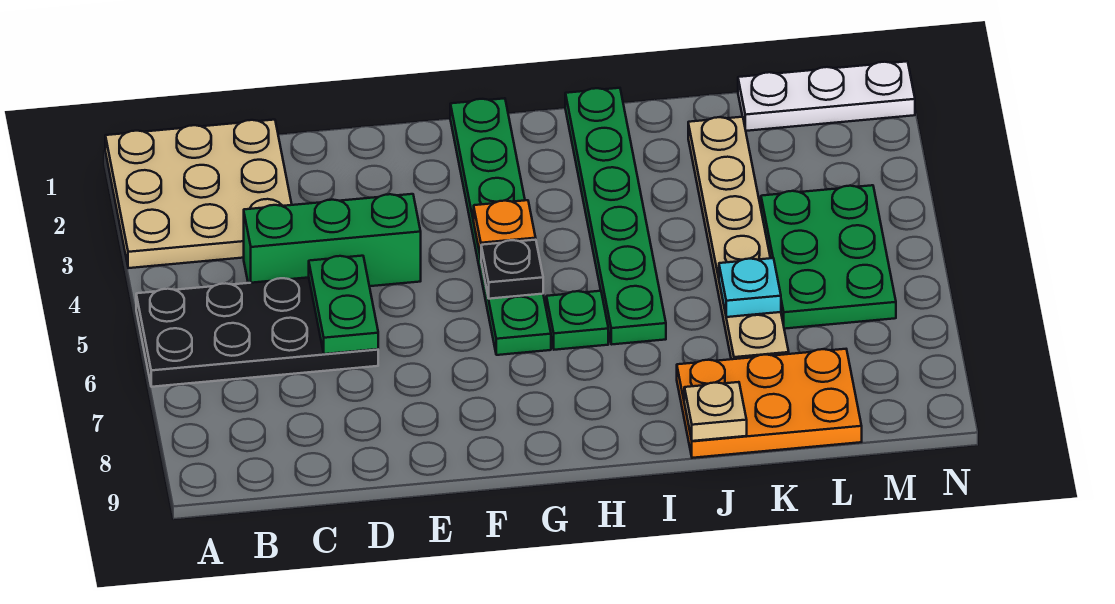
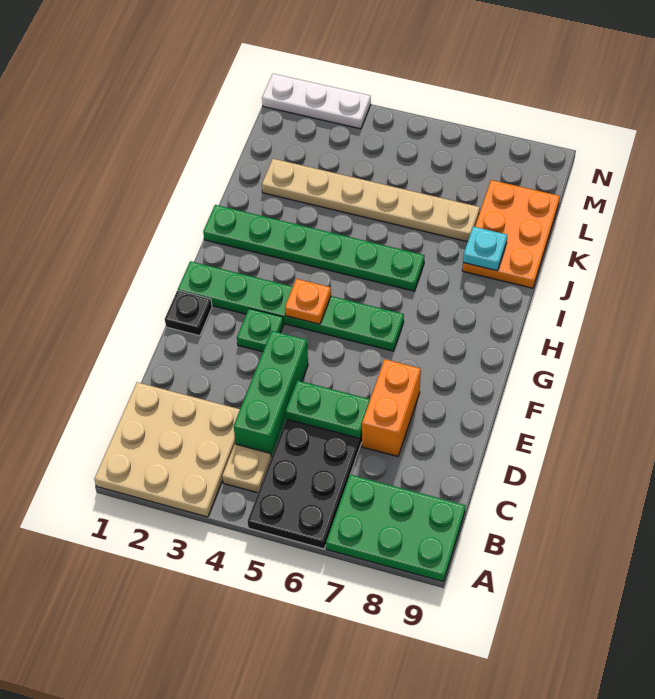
none -> orange brick D7:E7 level 1
black plate G5 level 2 -> black plate F1 level 1
green plate H6 level 1 -> green plate F3 level 1
tan plate J9 level 2 -> tan plate B4 level 1
cyan plate K6 level 2 -> cyan plate J8 level 2
white plate L1:N1 level 1 -> white plate N1:N3 level 1
green plate L4:M6 level 1 -> green plate A7:B9 level 1

